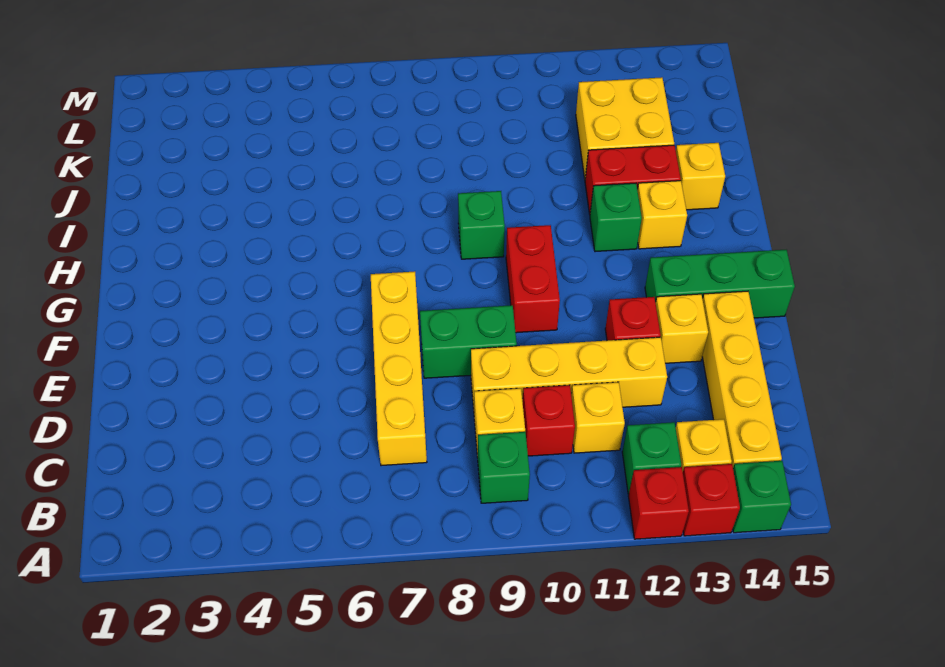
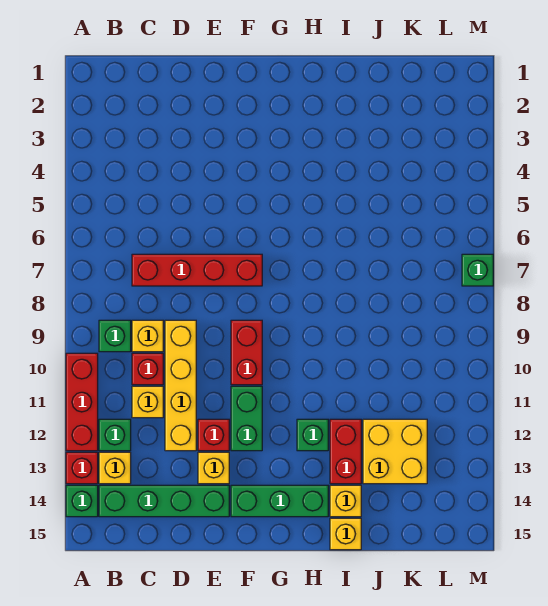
red brick A12 level 1 -> red brick A10:A12 level 1
yellow brick B14:E14 level 1 -> green brick B14:E14 level 1
yellow brick C7:F7 level 1 -> red brick C7:F7 level 1
green brick E8:E9 level 1 -> green brick F11:F12 level 1
red brick F10:G10 level 1 -> red brick F9:F10 level 1
green brick F13:F15 level 1 -> green brick F14:H14 level 1
green brick H9 level 1 -> green brick M7 level 1
yellow brick H13 level 1 -> yellow brick I15 level 1

